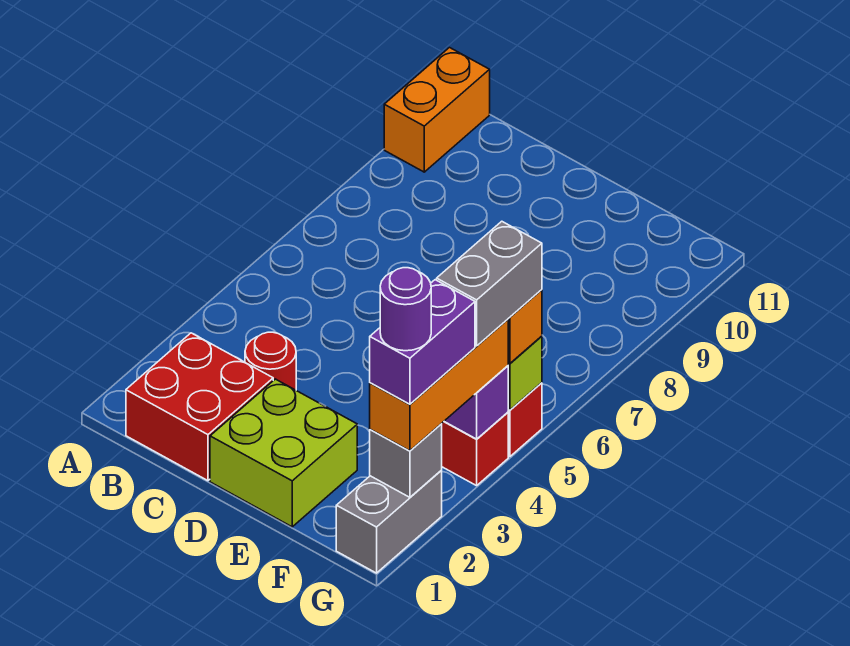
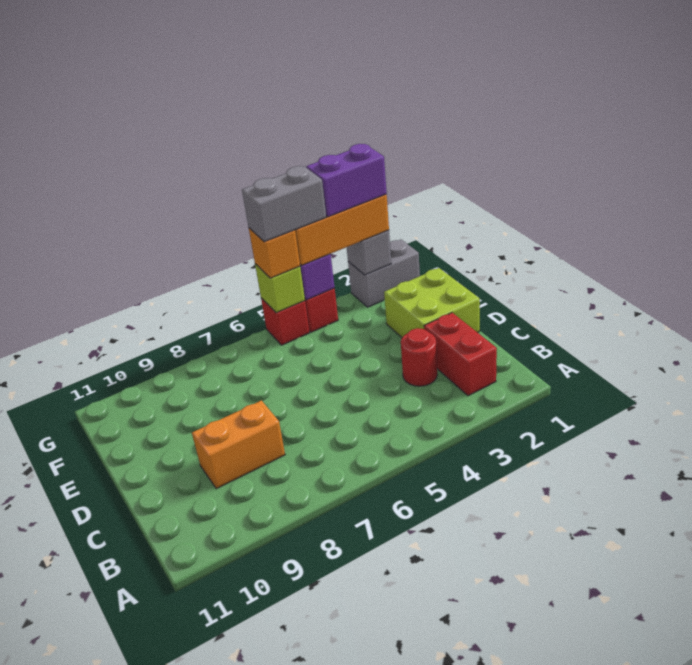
orange brick A10:A11 level 1 -> orange brick C8:C9 level 1
red brick B1:C2 level 1 -> red brick B2:C2 level 1
purple round brick G2 level 5 -> none

